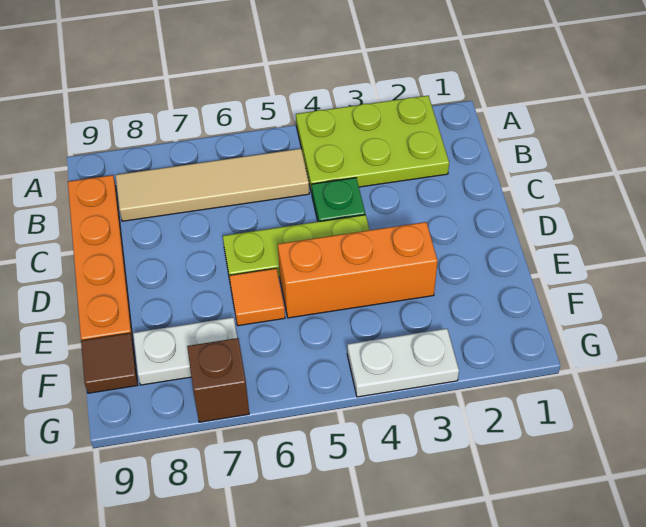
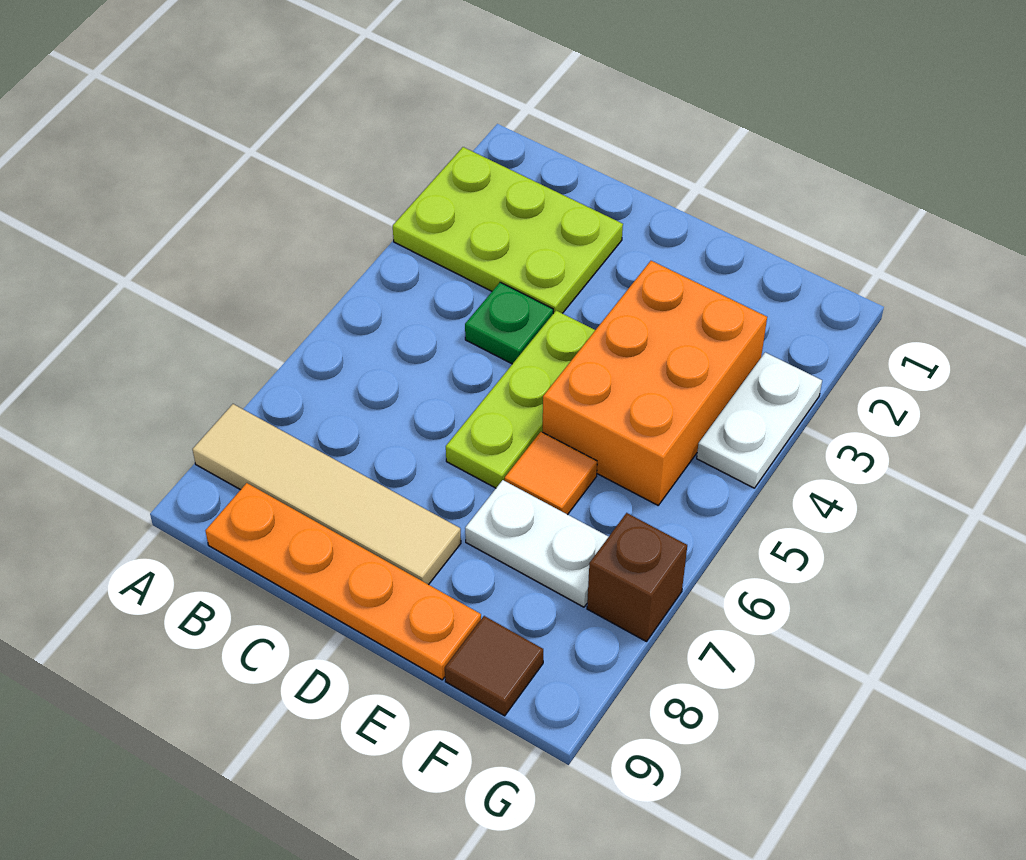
lime plate A2:B4 level 1 -> lime plate A2:C3 level 1
tan tile B5:B8 level 1 -> tan tile A8:D8 level 1
orange brick E3:E5 level 1 -> orange brick E3:F5 level 1
white plate F7:F8 level 1 -> white plate E7:F7 level 1

